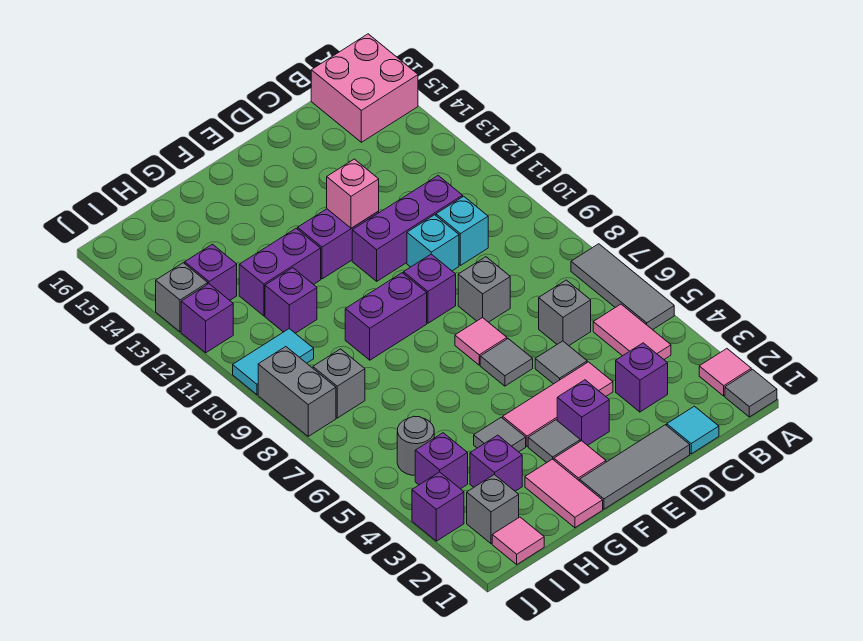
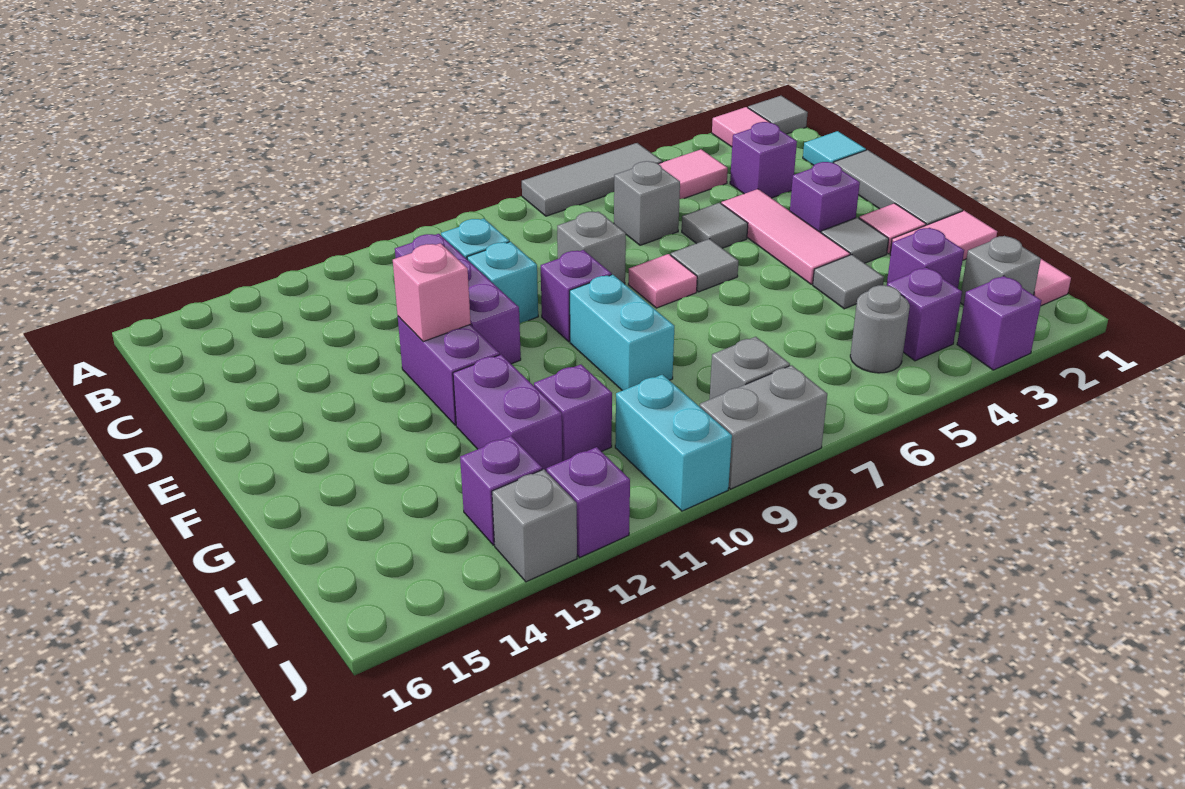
pink brick A15:B16 level 1 -> none
purple brick F9:G9 level 1 -> cyan brick F9:G9 level 1
cyan tile I10:J10 level 1 -> cyan brick I10:J10 level 1

